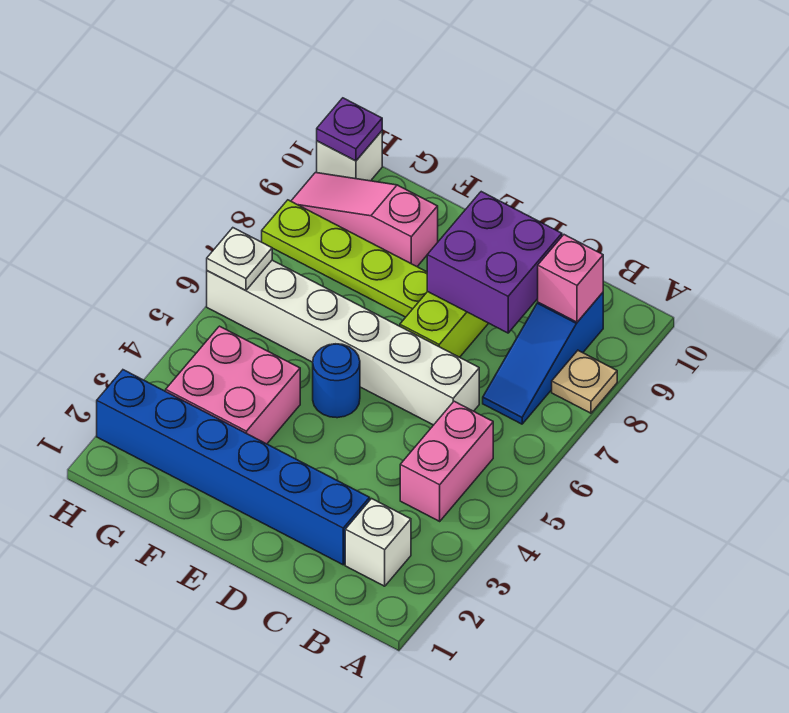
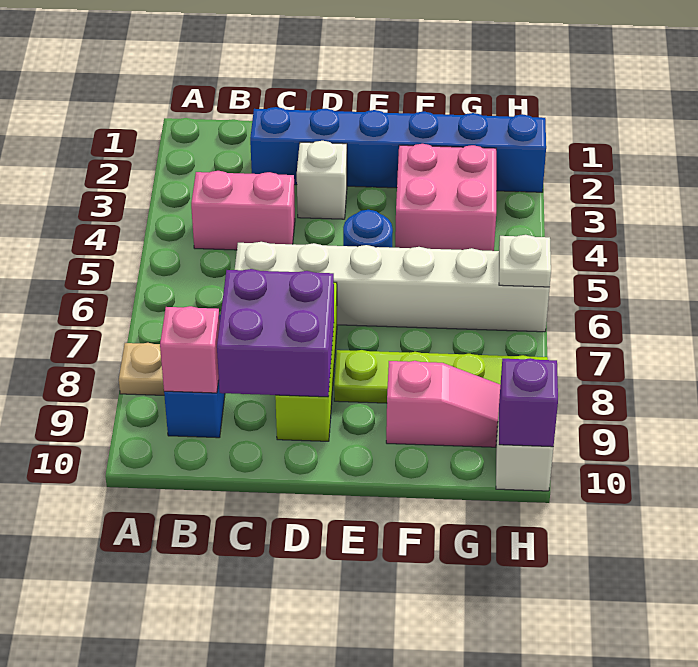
white brick B2 level 1 -> white brick D3 level 1
pink brick B4:B5 level 1 -> pink brick B4:C4 level 1
purple plate H10 level 2 -> purple brick H10 level 2

